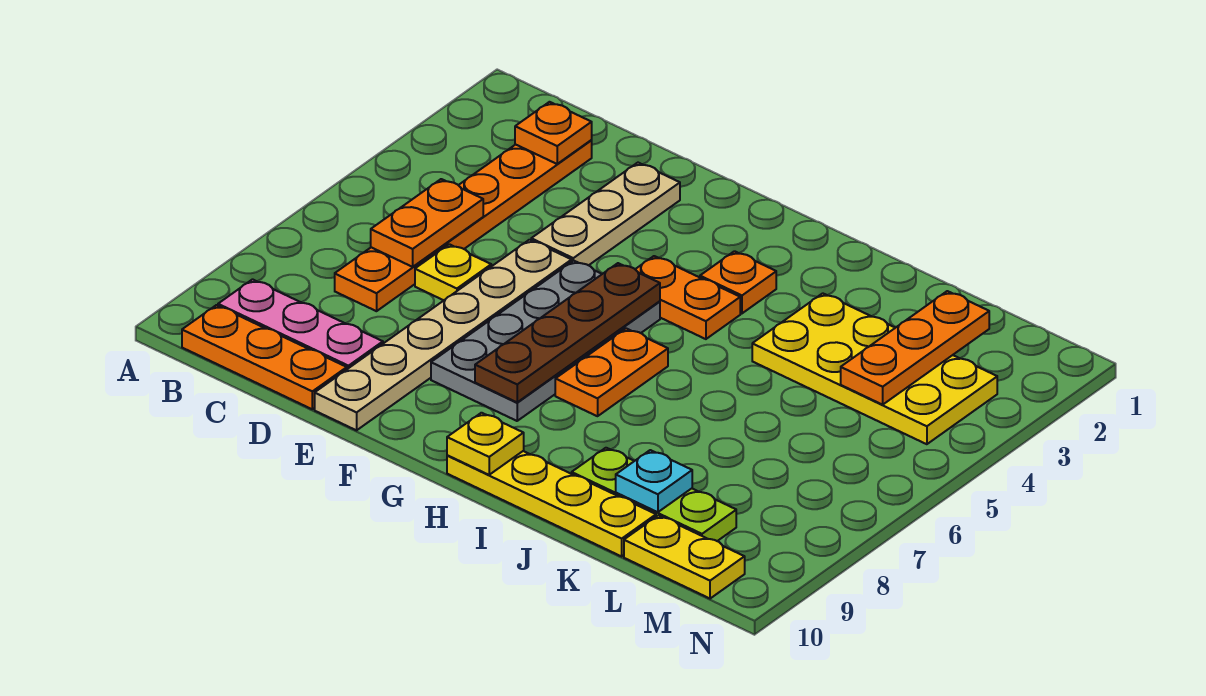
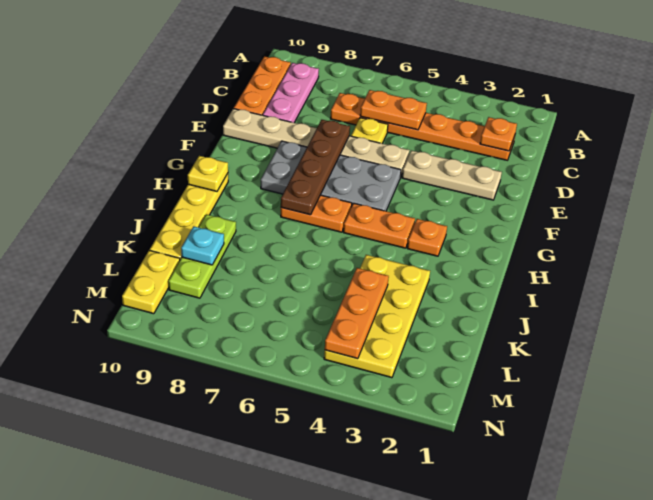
orange plate G4:H4 level 1 -> orange plate H4:H5 level 1
brown plate G5:G8 level 2 -> brown plate E7:H7 level 2
orange plate L2:L4 level 2 -> orange plate K4:M4 level 2

